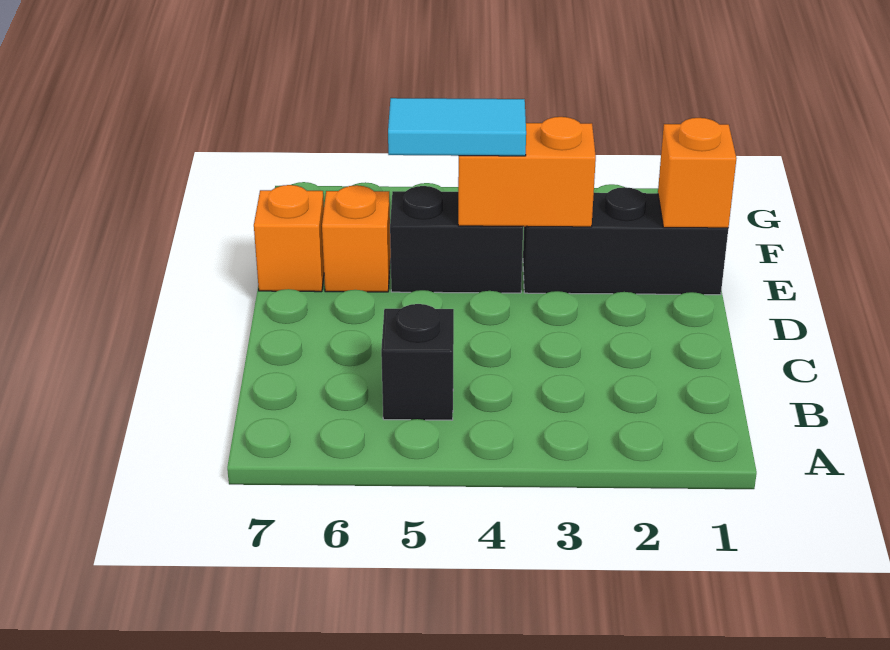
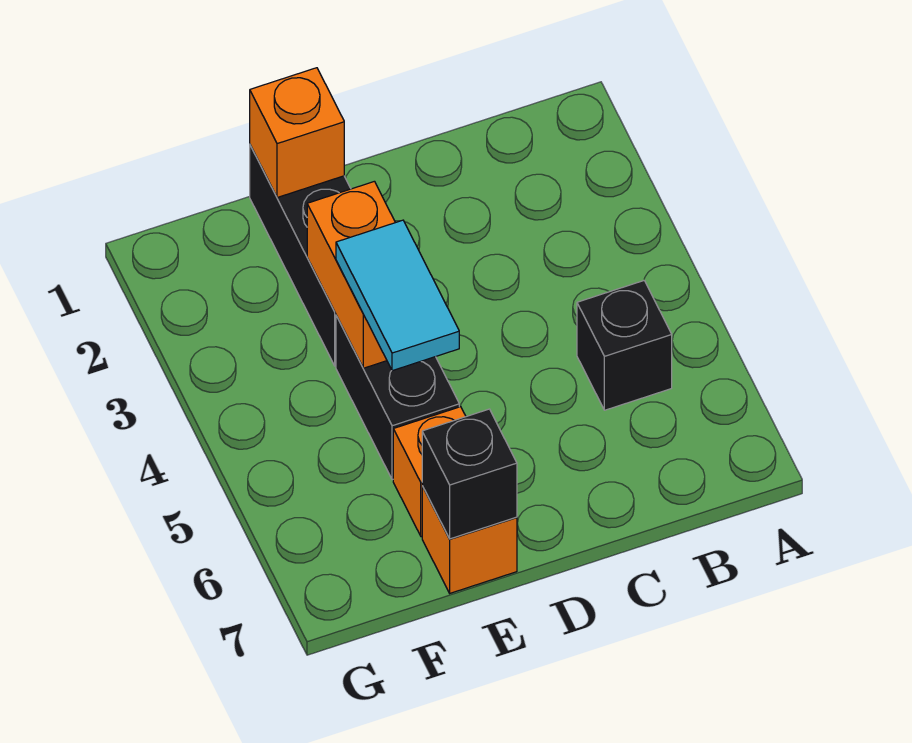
none -> black brick E7 level 2

